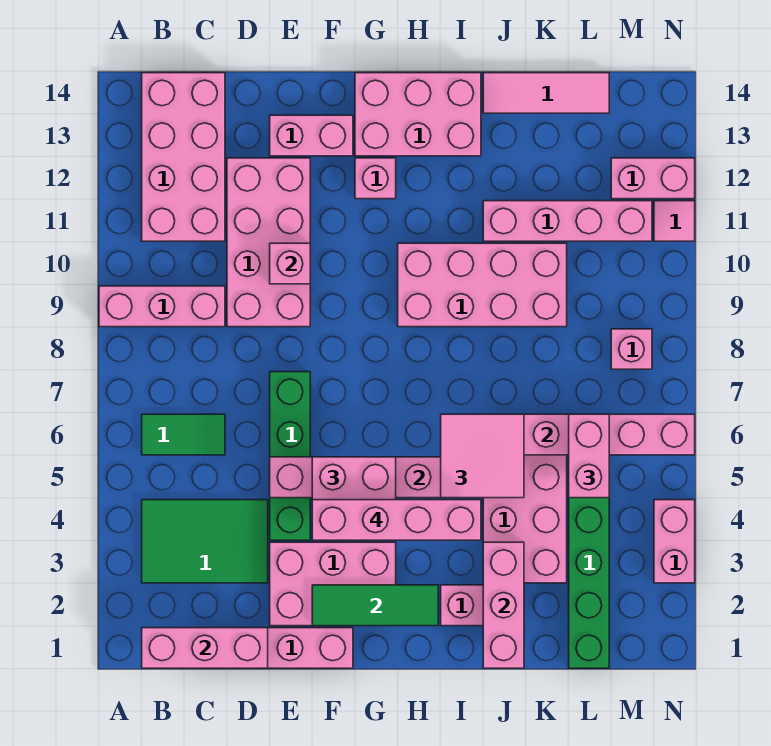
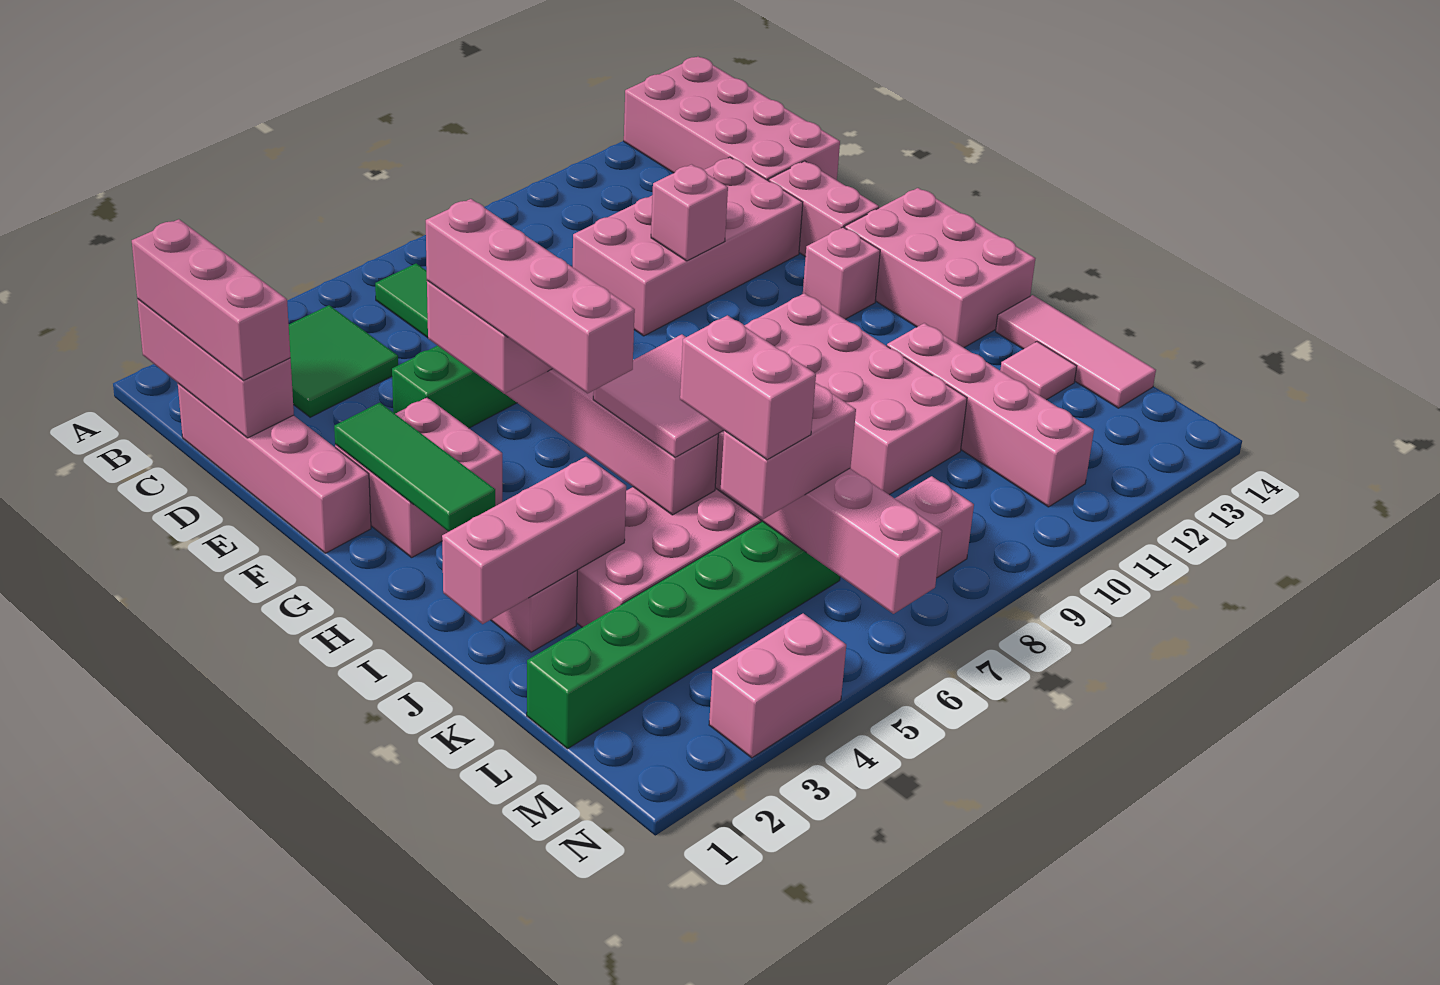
pink brick A9:C9 level 1 -> pink brick B1:D1 level 3
green tile B3:D4 level 1 -> green tile B3:C4 level 1
pink brick B11:C14 level 1 -> pink brick A13:D14 level 1
pink brick E2:G3 level 1 -> pink brick F2:G3 level 1
pink brick M12:N12 level 1 -> pink brick K5:L5 level 4
pink tile N11 level 1 -> pink tile K13 level 1

